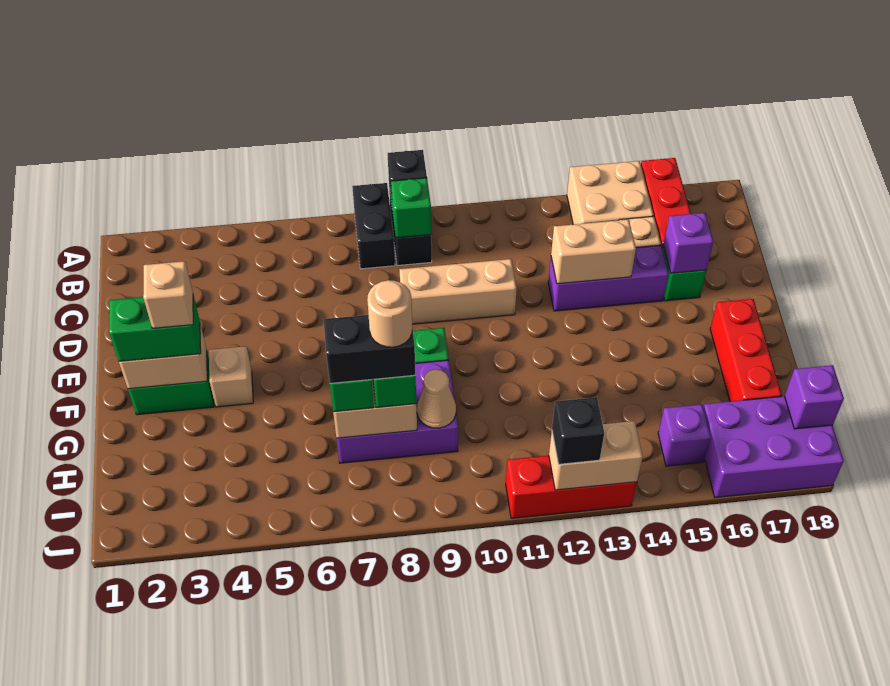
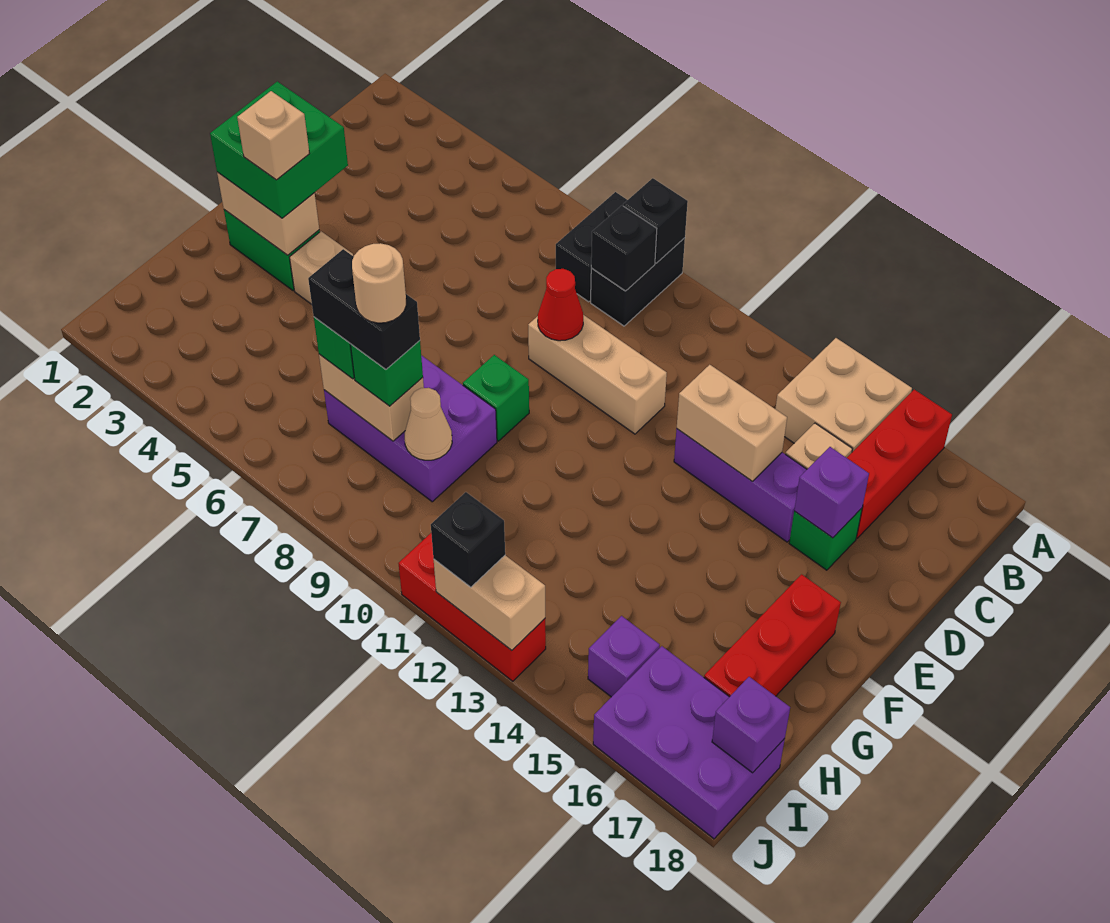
green brick B9 level 2 -> black brick B9 level 2
none -> red cone D9 level 2
green brick F2:F3 level 3 -> green brick E2:F3 level 3

